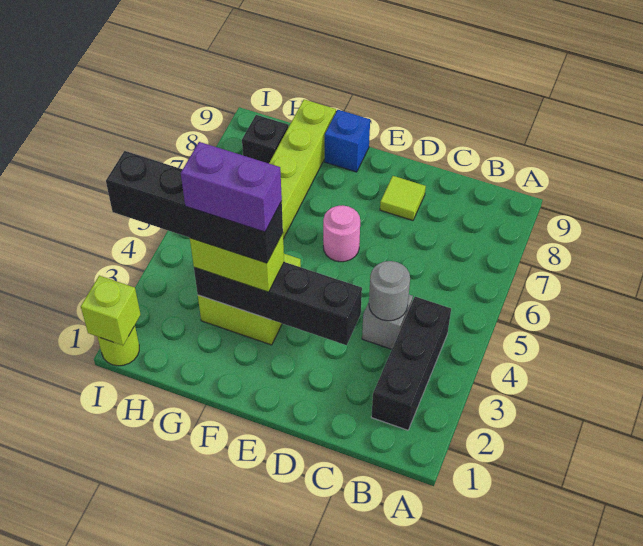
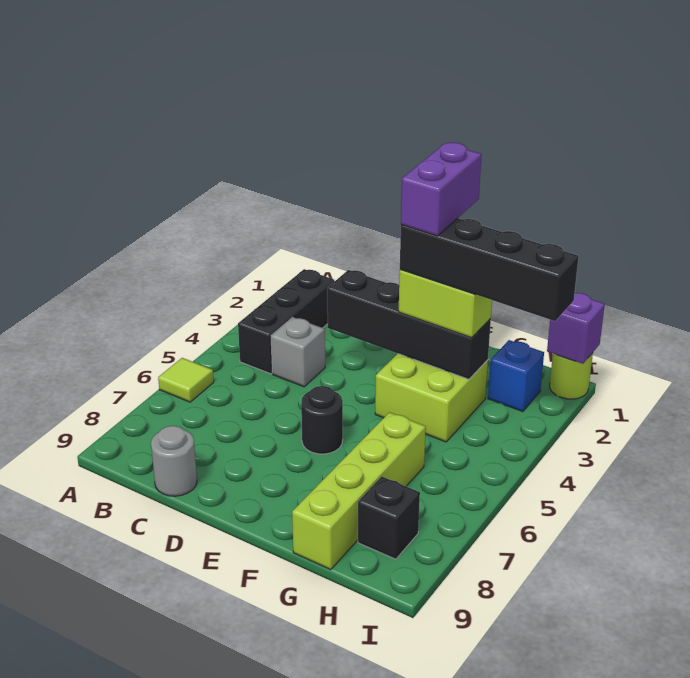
grey round brick C4 level 2 -> grey round brick C9 level 1
lime tile D8 level 1 -> lime tile A6 level 1
pink round brick E6 level 1 -> black round brick E6 level 1
purple brick F3:G3 level 5 -> purple brick F2:F3 level 5
blue brick F9 level 1 -> blue brick H2 level 1
lime brick I1 level 2 -> purple brick I1 level 2

